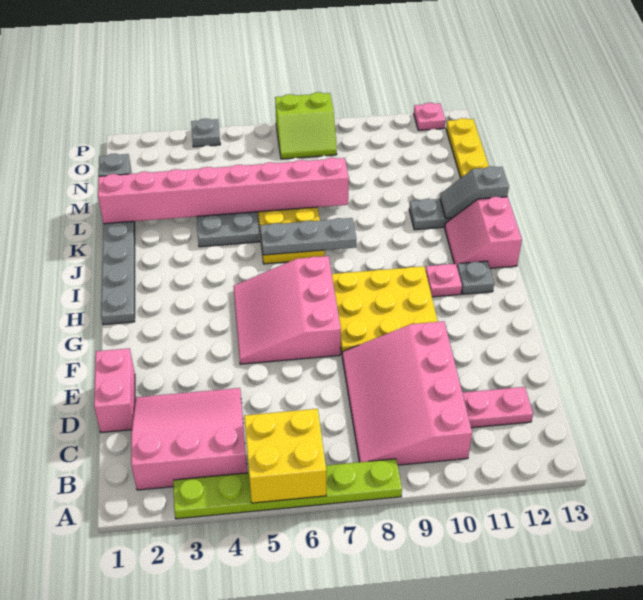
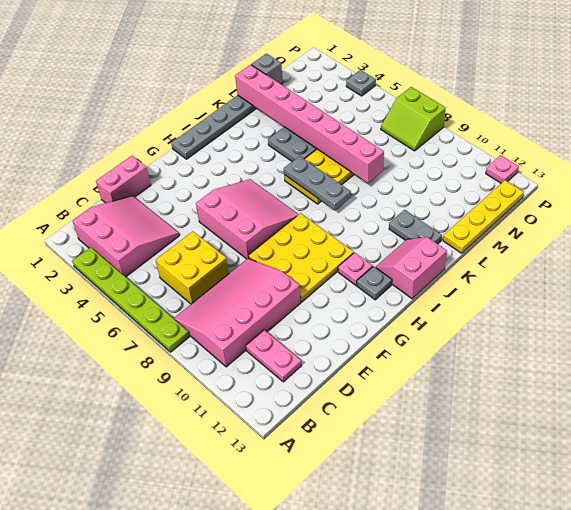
yellow brick A5:B6 level 2 -> yellow brick C6:D7 level 1
pink slope F5:H7 level 1 top 7 -> pink slope F5:H7 level 1 top F
grey slope K12:K13 level 2 top 13 -> none

